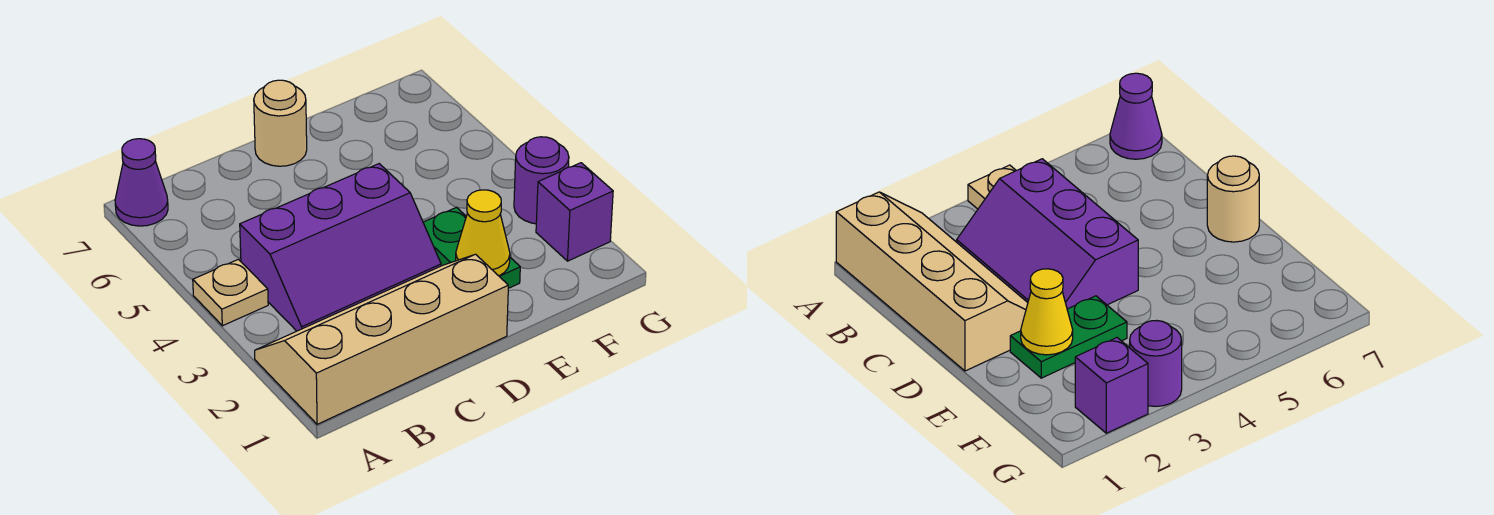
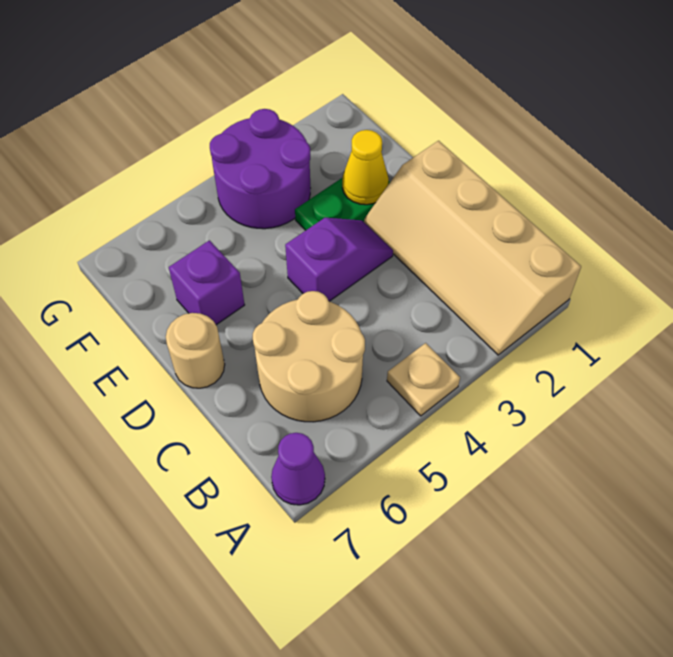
purple slope B3:D4 level 1 top 4 -> purple slope D3:D4 level 1 top 4
none -> tan round brick B5:C6 level 1
purple brick G2 level 1 -> purple brick E6 level 1
purple round brick G3 level 1 -> purple round brick F3:G4 level 1

